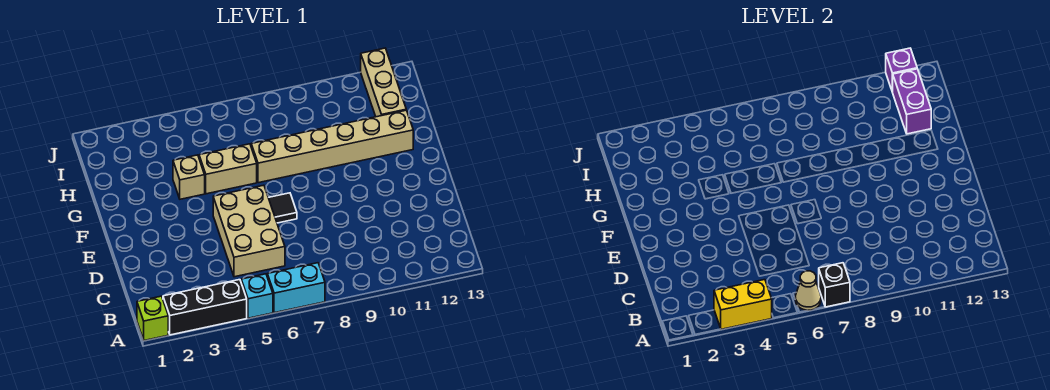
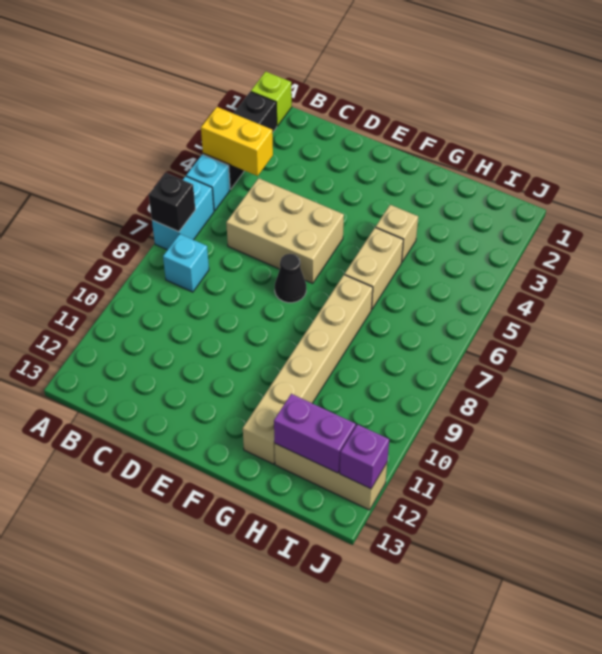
yellow brick A3:A4 level 2 -> yellow brick A4:B4 level 2
tan cone A6 level 2 -> none
none -> cyan brick B8 level 1
black tile E7 level 1 -> black cone E7 level 1

